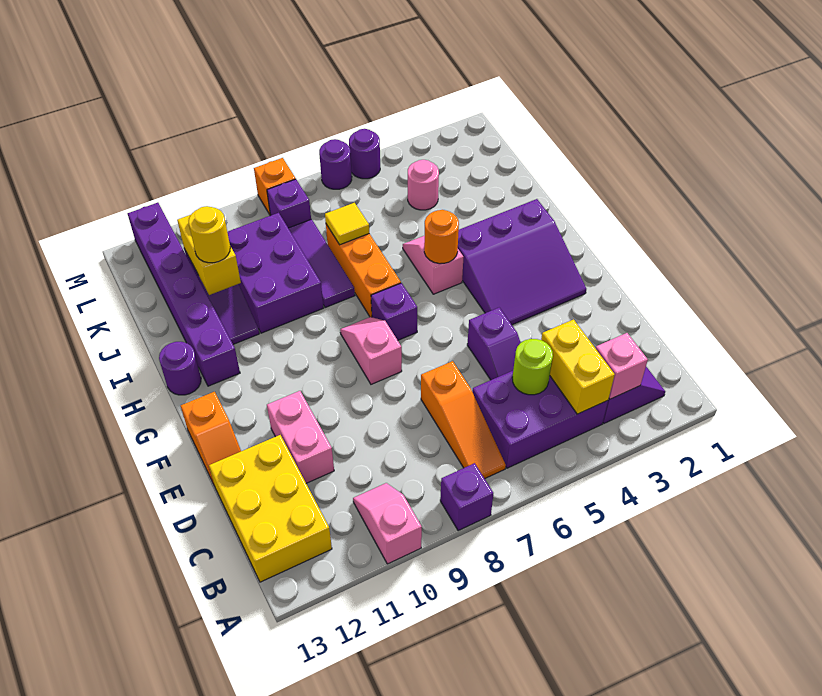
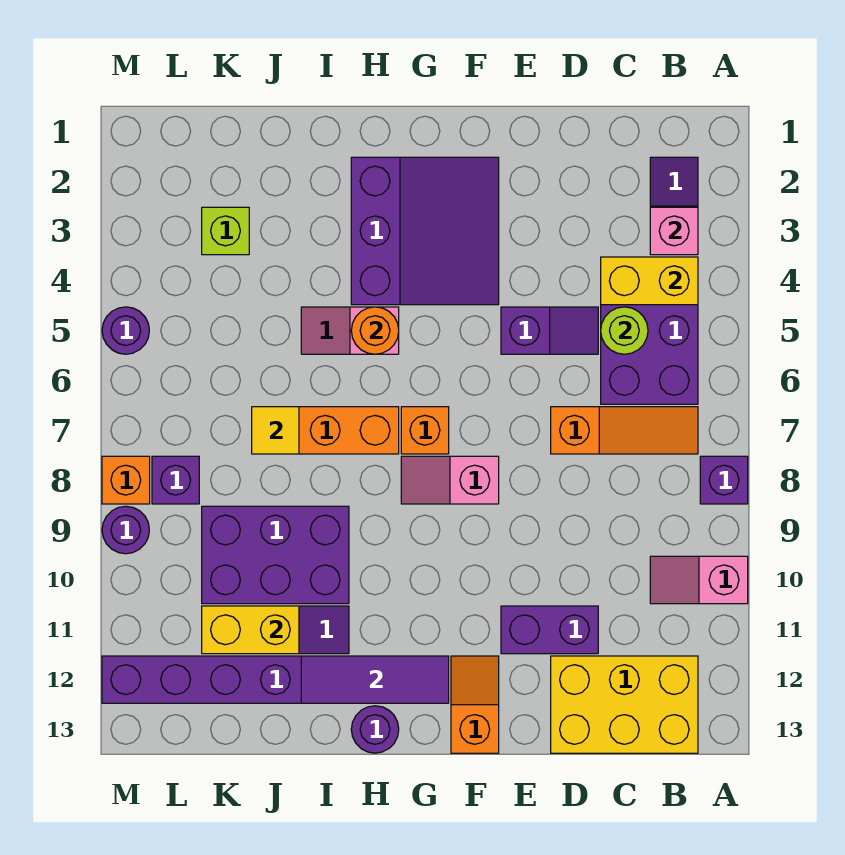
pink brick D11:E11 level 1 -> purple brick D11:E11 level 1
orange slope E13:F13 level 1 top F -> orange slope F12:F13 level 1 top 13
purple brick G7 level 1 -> orange brick G7 level 1
purple tile I8:K8 level 1 -> purple tile G12:I12 level 2
yellow round brick J11 level 3 -> none
none -> lime brick K3 level 1
pink round brick K4 level 1 -> none
purple round brick M6 level 1 -> purple round brick M9 level 1

